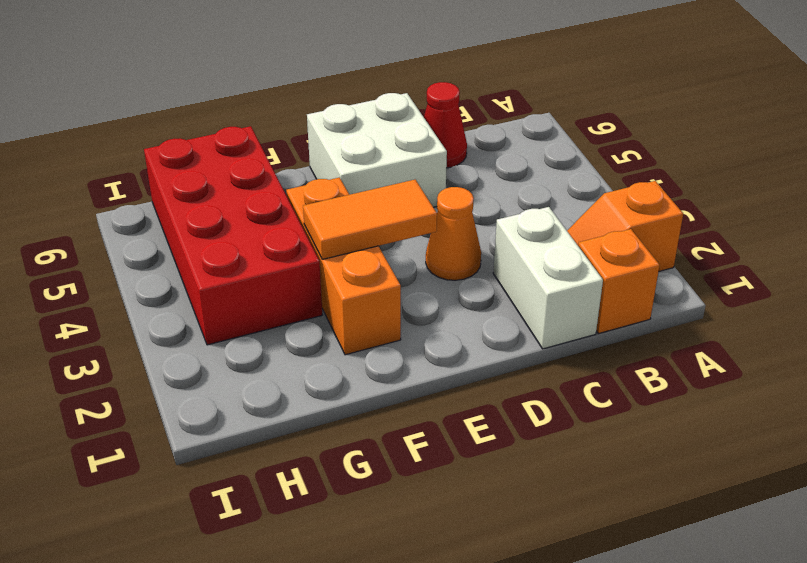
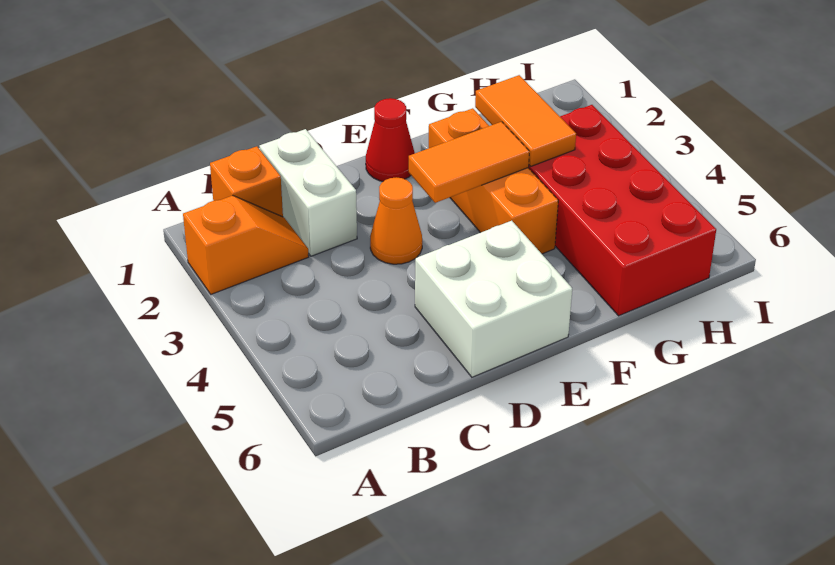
red cone C6 level 1 -> red cone E1 level 1
none -> orange tile G2:G3 level 2

